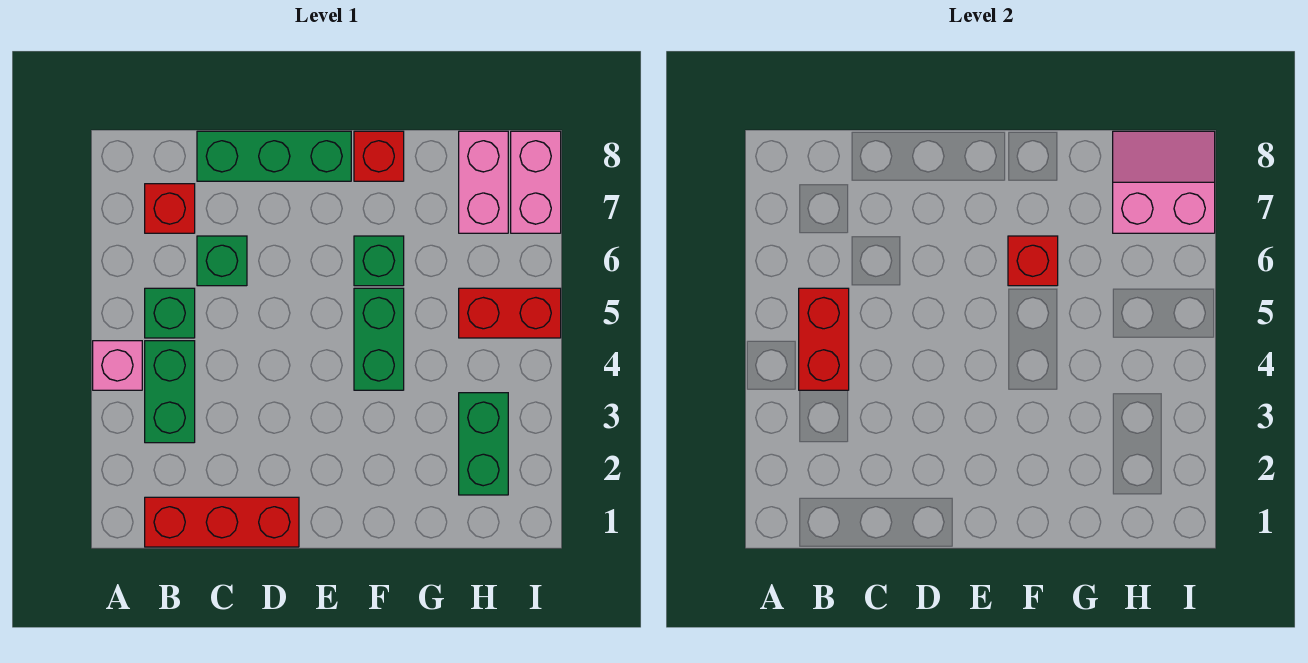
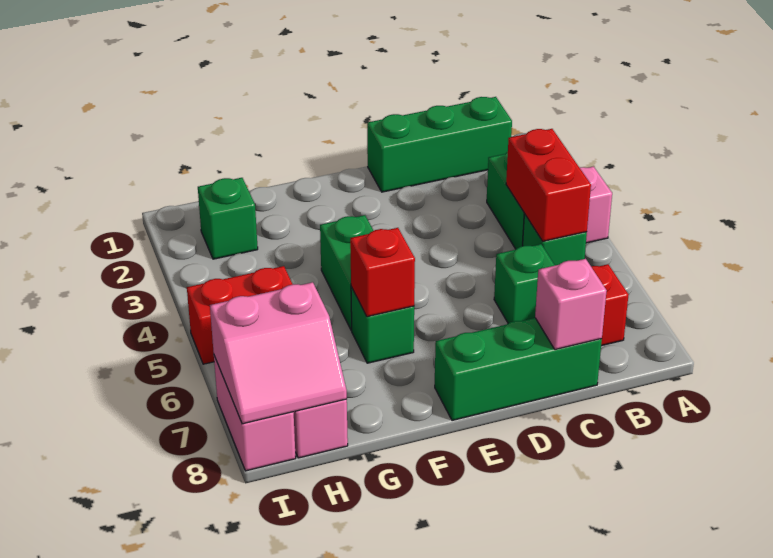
red brick B1:D1 level 1 -> green brick B1:D1 level 1
none -> pink brick C8 level 2
red brick F8 level 1 -> none
green brick H2:H3 level 1 -> green brick H2 level 1

